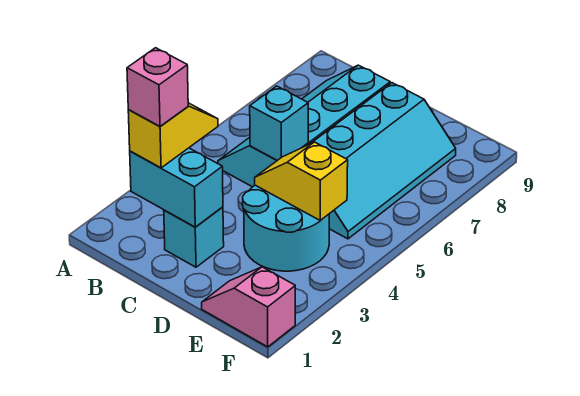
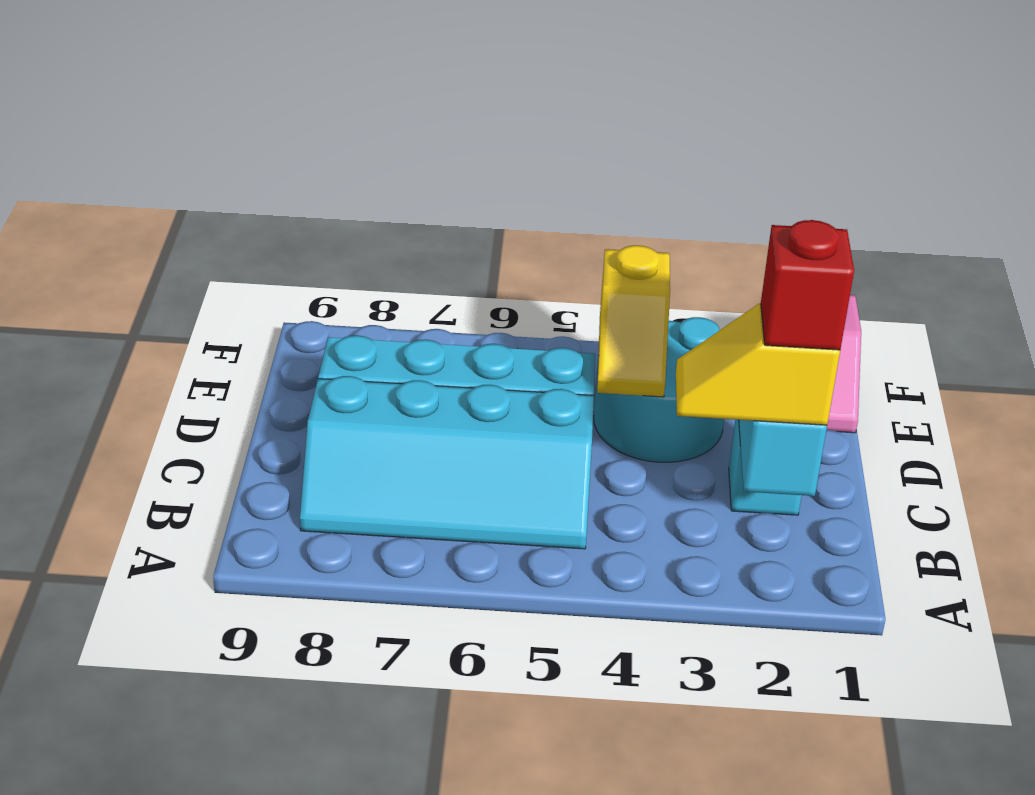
pink brick B2 level 4 -> red brick B2 level 4
cyan brick C5 level 2 -> none

